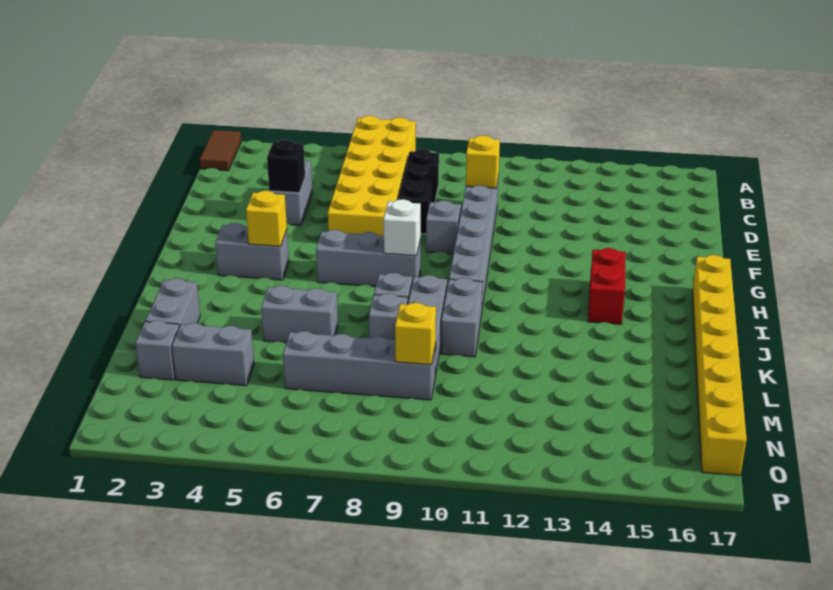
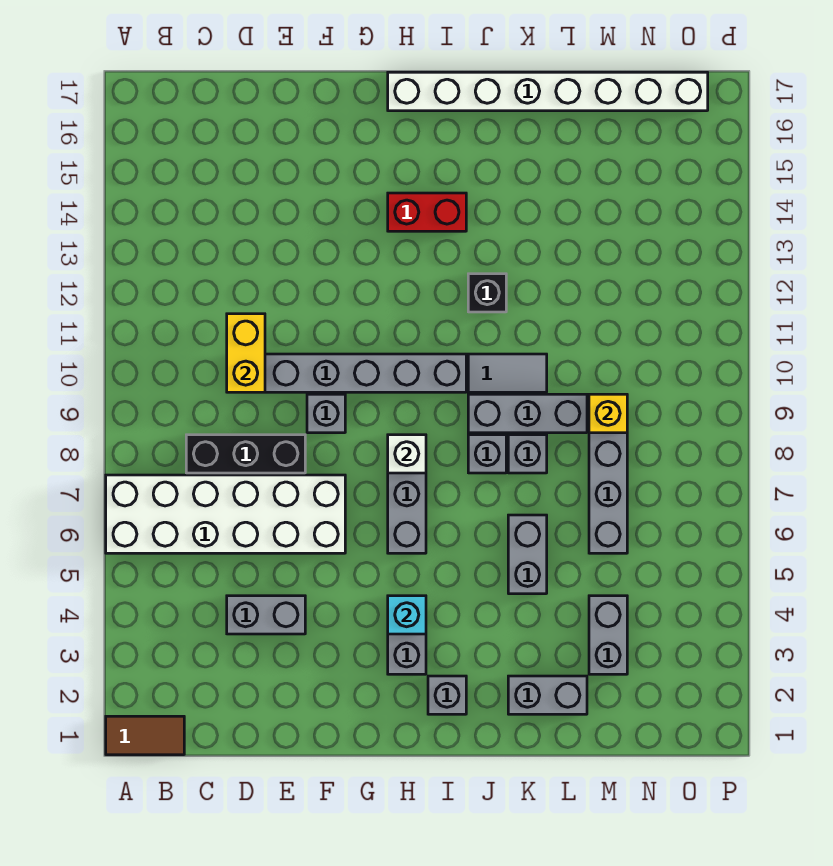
yellow brick A6:F7 level 1 -> white brick A6:F7 level 1
yellow brick D10 level 2 -> yellow brick D10:D11 level 2
black brick E4 level 2 -> black brick J12 level 1
yellow brick H4 level 2 -> cyan brick H4 level 2
yellow brick H17:O17 level 1 -> white brick H17:O17 level 1
grey brick J10:K10 level 1 -> grey tile J10:K10 level 1
grey brick M2 level 1 -> grey brick I2 level 1

